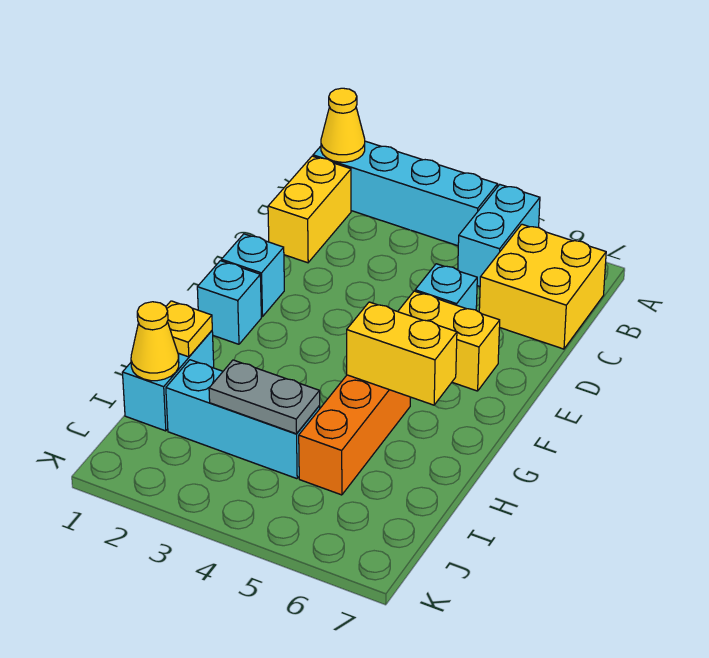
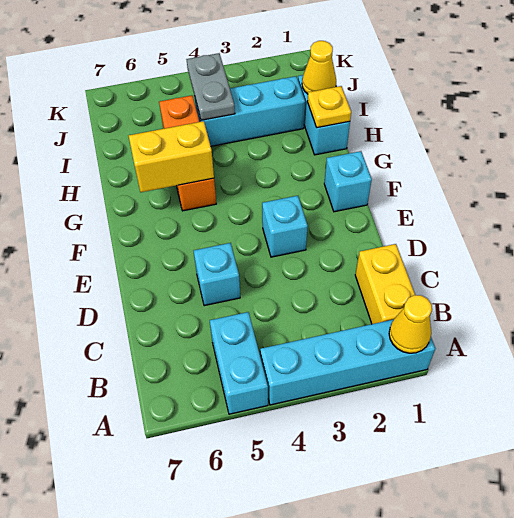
yellow brick B6:C7 level 1 -> none
cyan brick E1 level 1 -> cyan brick E3 level 1
yellow brick E5:E6 level 1 -> none
grey plate I3:I4 level 2 -> grey plate I4:J4 level 2

